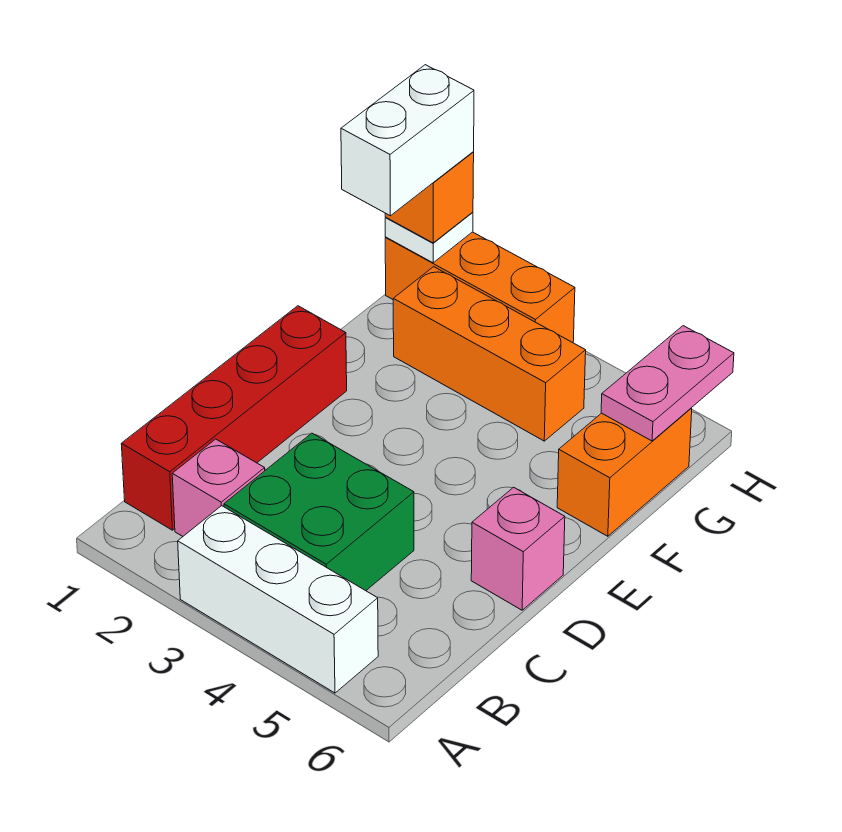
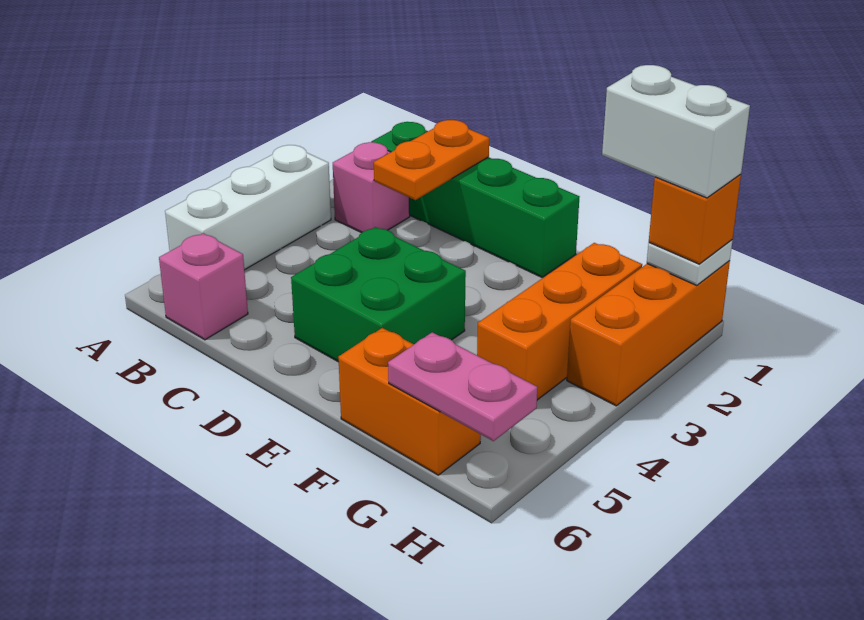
red brick B1:E1 level 1 -> green brick B1:E1 level 1
green brick B3:C4 level 1 -> green brick D4:E5 level 1
none -> orange plate C1:C2 level 2
pink brick D6 level 1 -> pink brick B6 level 1

